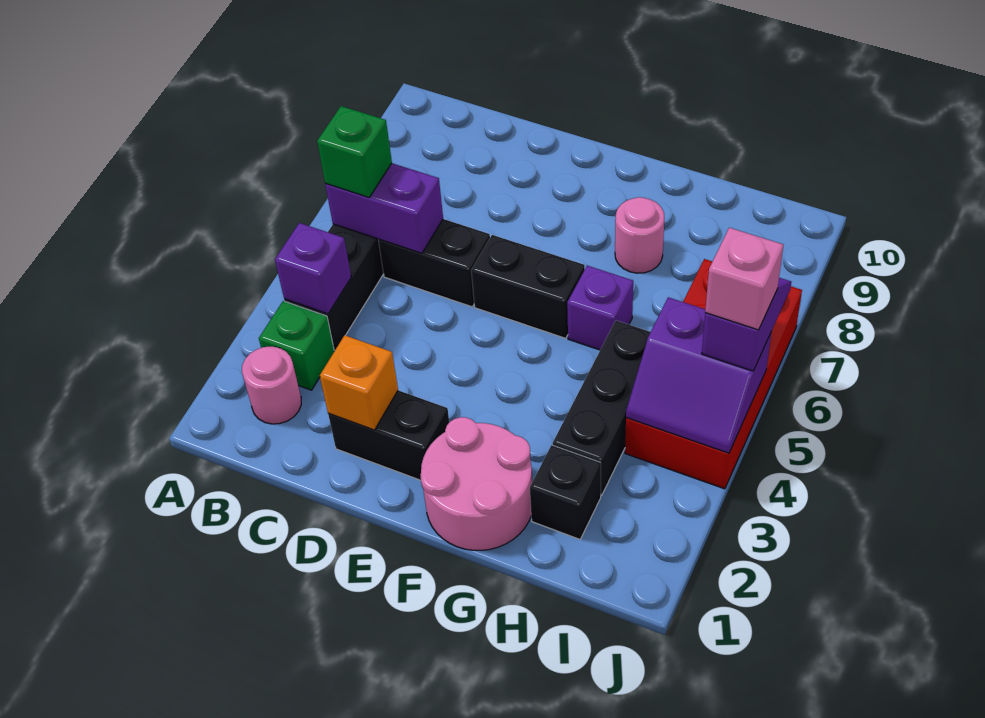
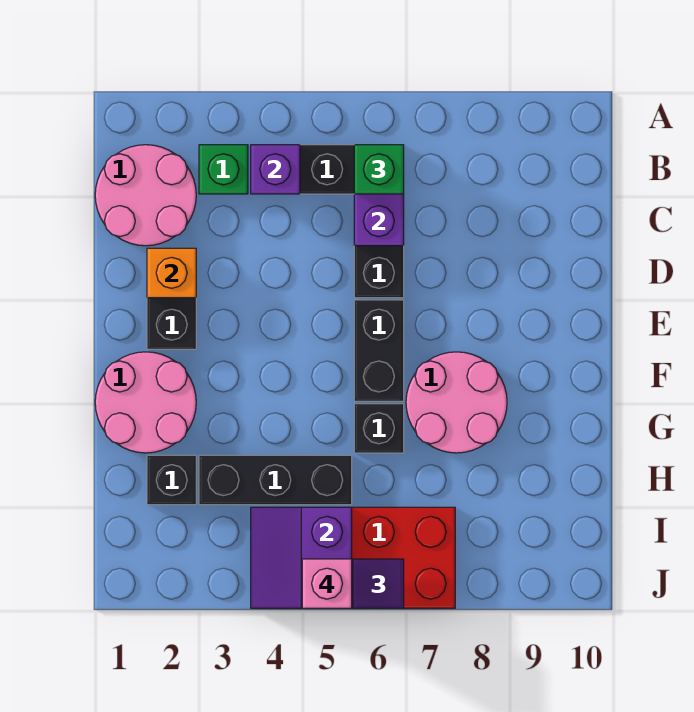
pink round brick B2 level 1 -> pink round brick B1:C2 level 1
purple brick G6 level 1 -> black brick G6 level 1
pink round brick G8 level 1 -> pink round brick F7:G8 level 1

